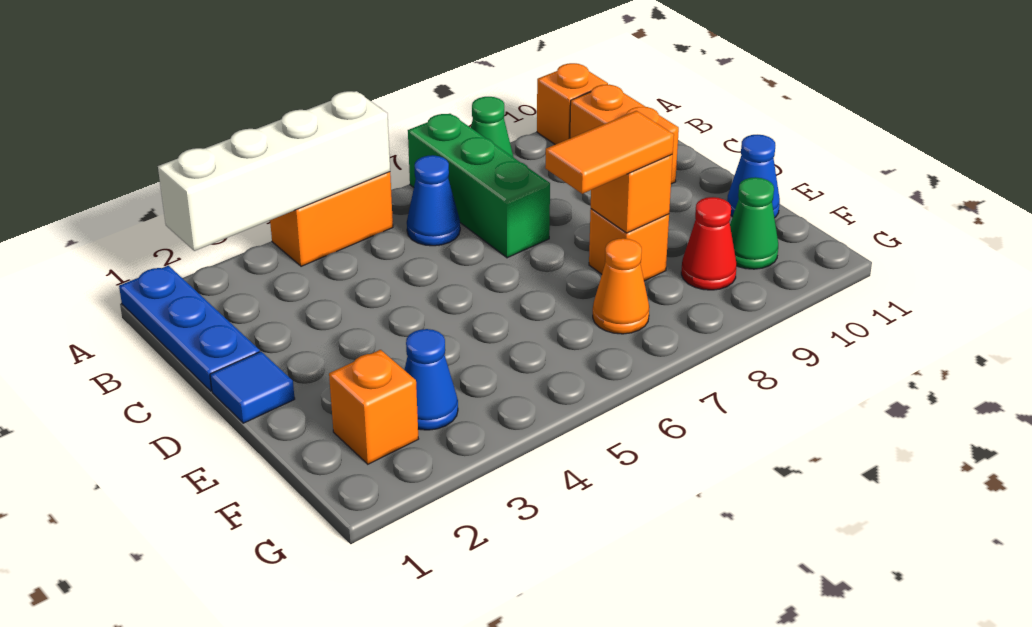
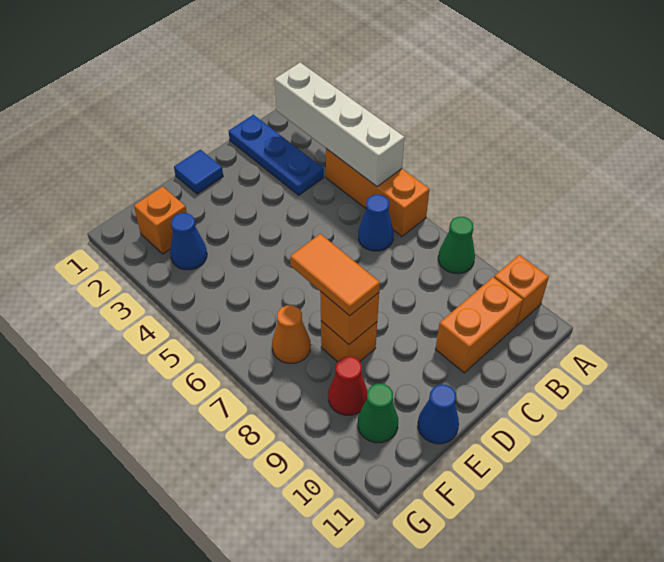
blue plate A1:C1 level 1 -> blue plate B1:B3 level 1
orange brick A4:A5 level 1 -> orange brick A4:A6 level 1
green brick A7:C7 level 1 -> none

